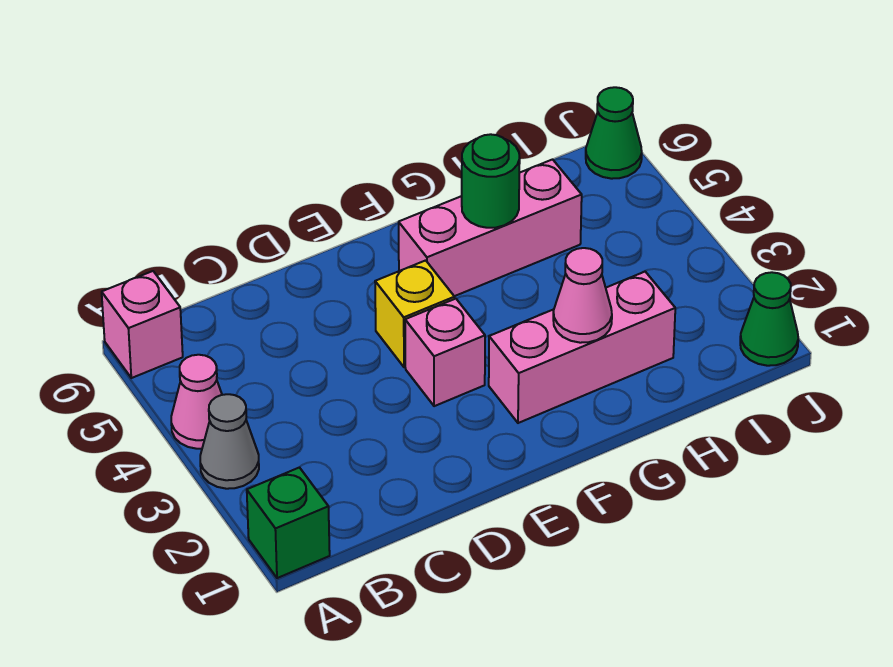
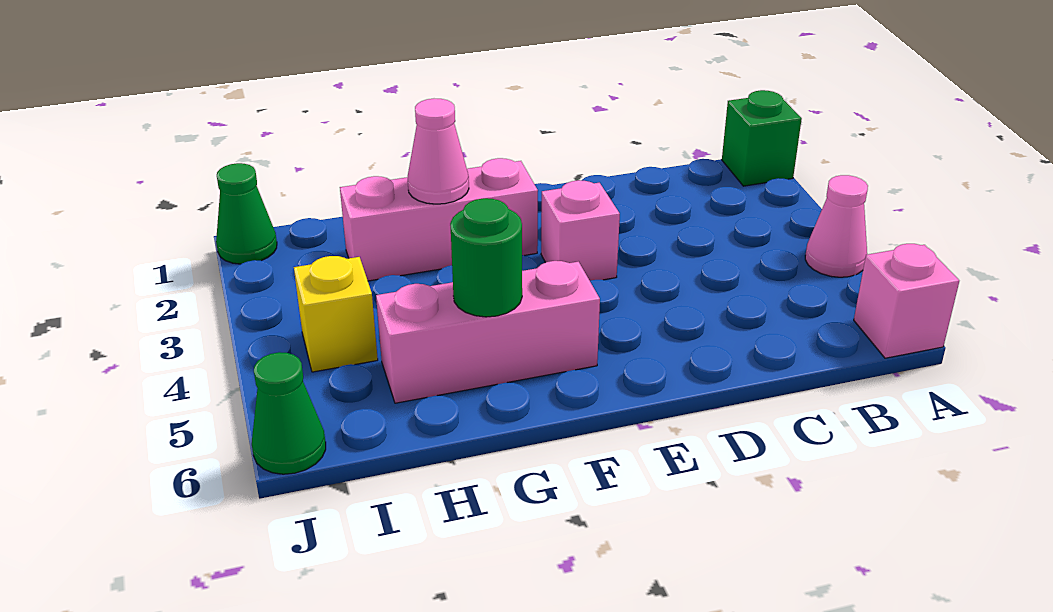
grey cone A3 level 1 -> none
yellow brick E4 level 1 -> yellow brick I4 level 1

